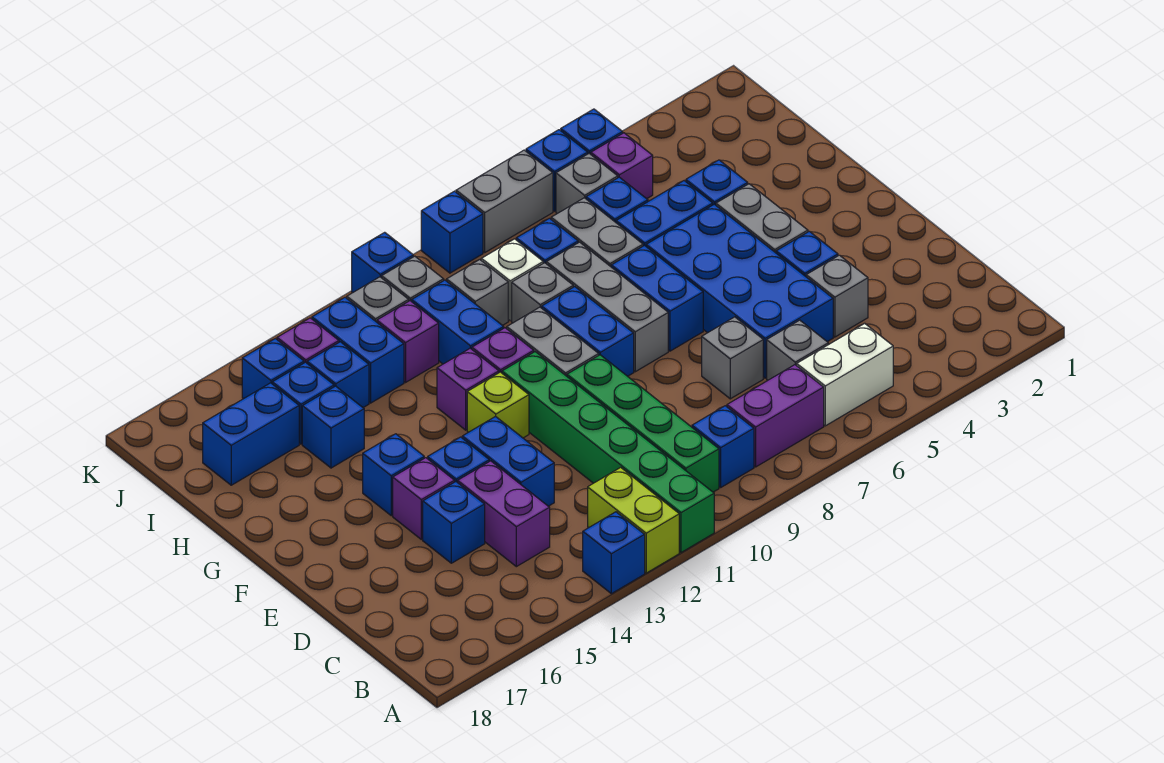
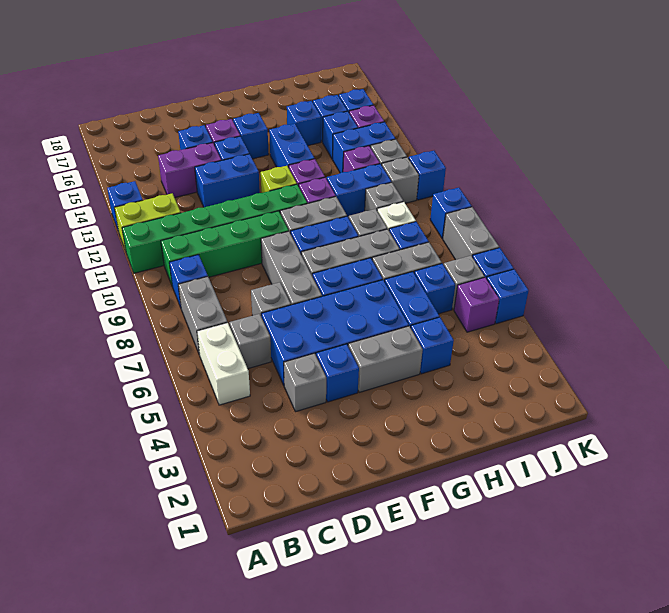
purple brick B7:B8 level 1 -> grey brick B7:B8 level 1
none -> grey brick E7:E9 level 1
blue brick I16:I17 level 1 -> blue brick G13:G14 level 1

